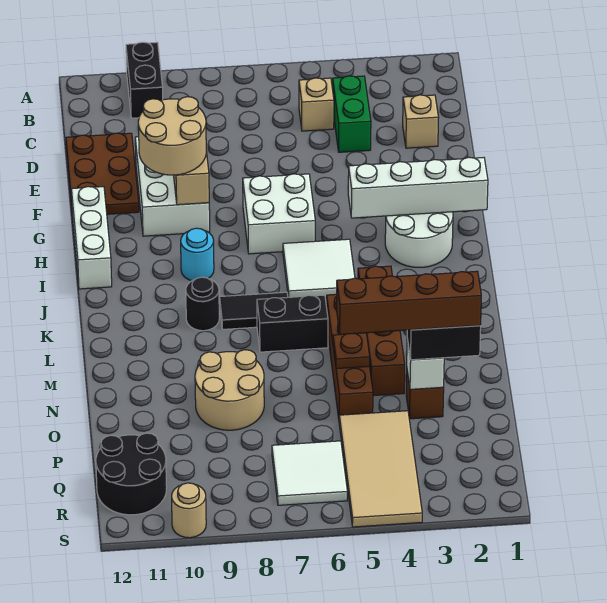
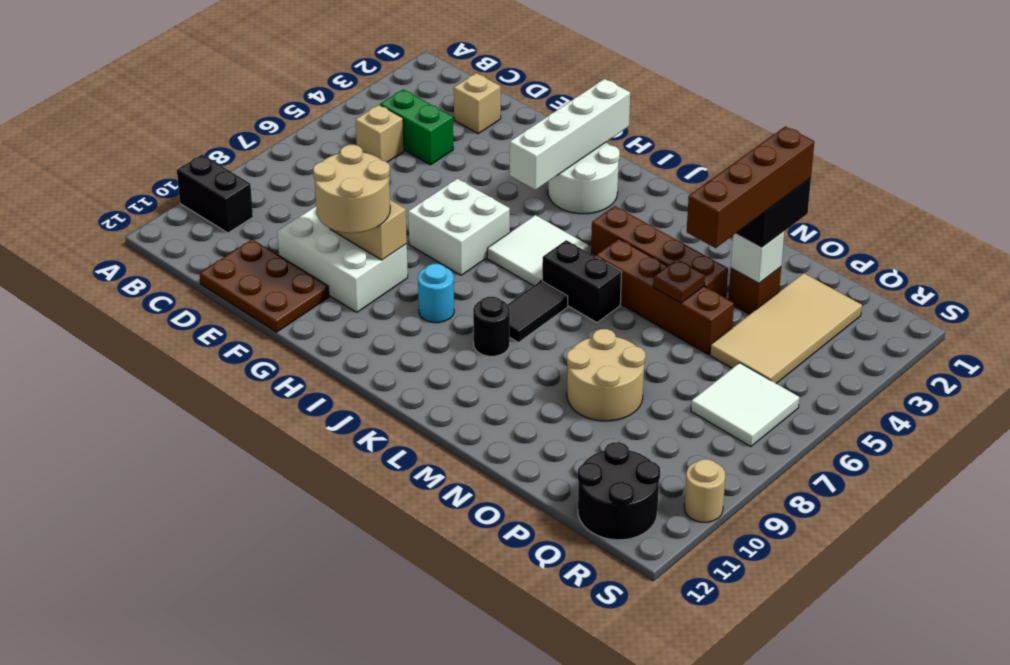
white brick G12:I12 level 1 -> none
black brick L6:L7 level 1 -> black brick K6:L6 level 1
tan tile P4:S5 level 1 -> tan tile P2:Q5 level 1

